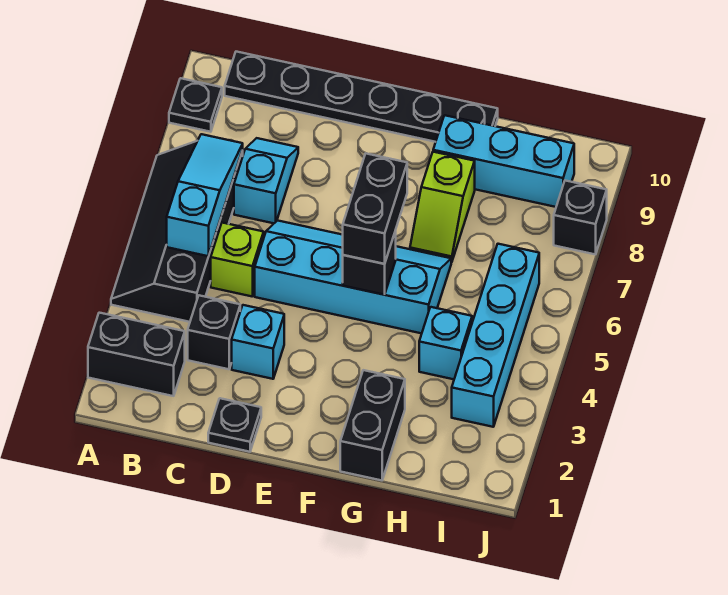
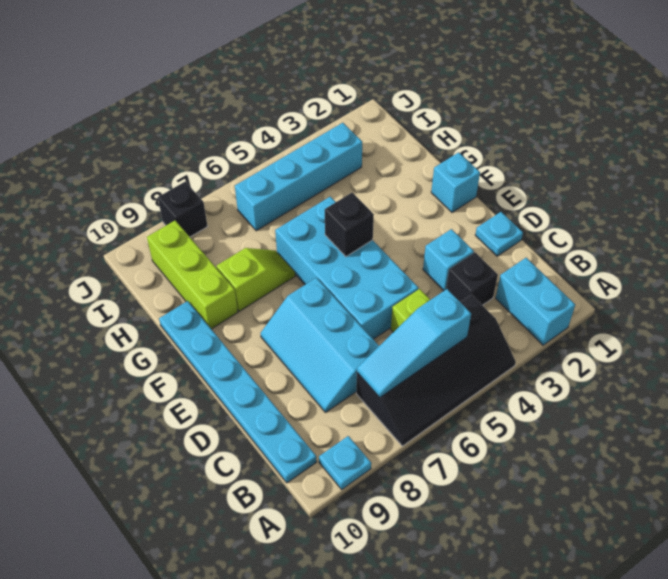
black brick A2:B2 level 1 -> cyan brick A2:B2 level 1
black plate A9 level 1 -> cyan plate A9 level 1
black plate B10:G10 level 1 -> cyan plate B10:G10 level 1
cyan slope C7:C8 level 1 top 7 -> cyan slope C7:E8 level 1 top 7
black plate D1 level 1 -> cyan plate D1 level 1
cyan slope D5:G6 level 1 top 5 -> cyan brick D5:G6 level 1
black brick F5:F6 level 3 -> none
black brick G1:G2 level 1 -> none
cyan brick G9:I9 level 1 -> lime brick G9:I9 level 1
cyan brick H4 level 1 -> cyan brick F1 level 1

